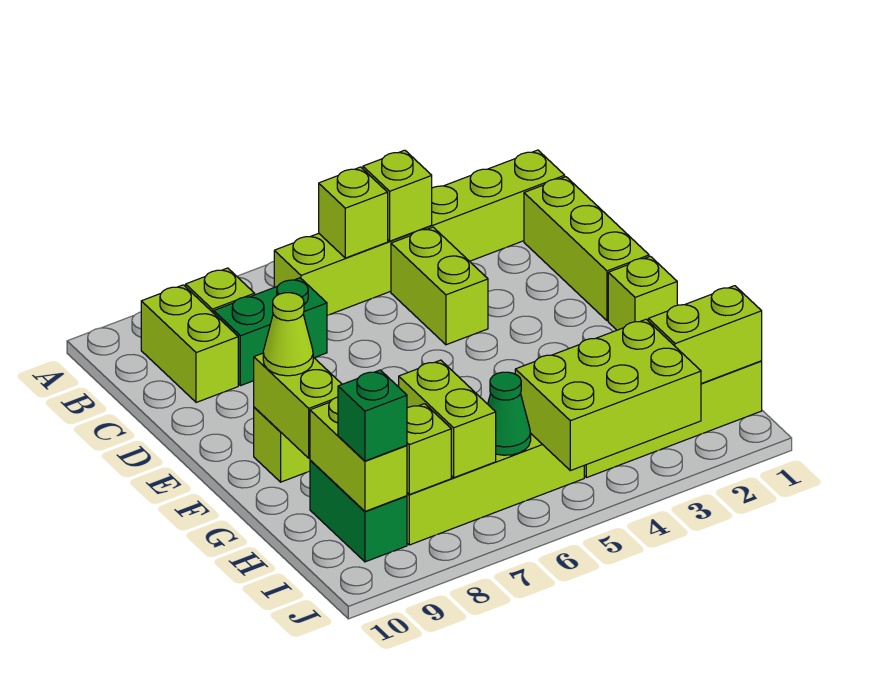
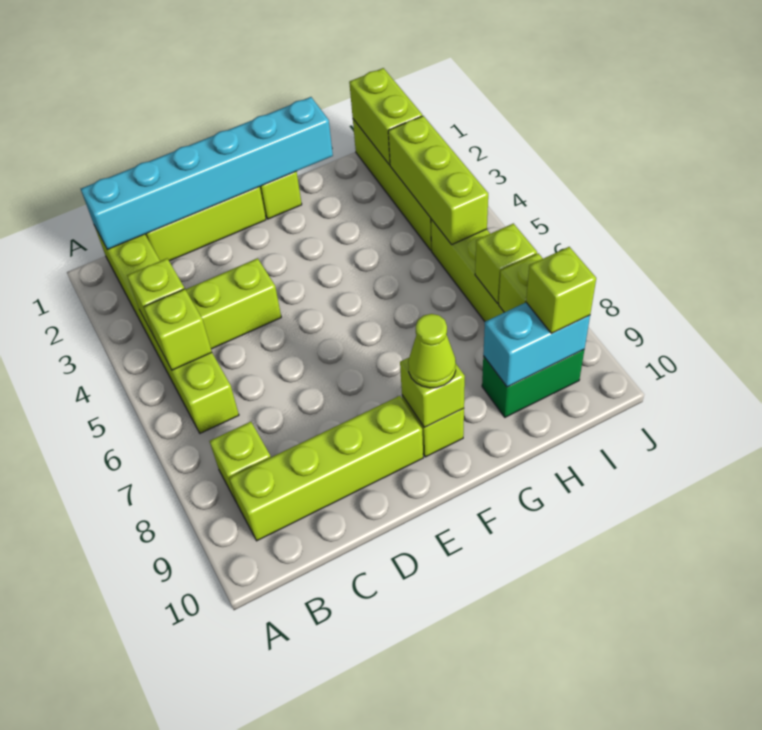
none -> cyan brick B1:G1 level 2
lime brick B9:C9 level 1 -> lime brick B9:E9 level 1
green brick C7:C8 level 1 -> none
lime brick F9:G9 level 2 -> lime brick F9 level 2
lime brick H7:I7 level 2 -> lime brick I7 level 2
lime brick H9:I9 level 2 -> cyan brick H9:I9 level 2
lime brick I3:J5 level 2 -> lime brick I3:I5 level 2
green cone I6 level 2 -> none
green brick I9 level 3 -> lime brick I9 level 3

